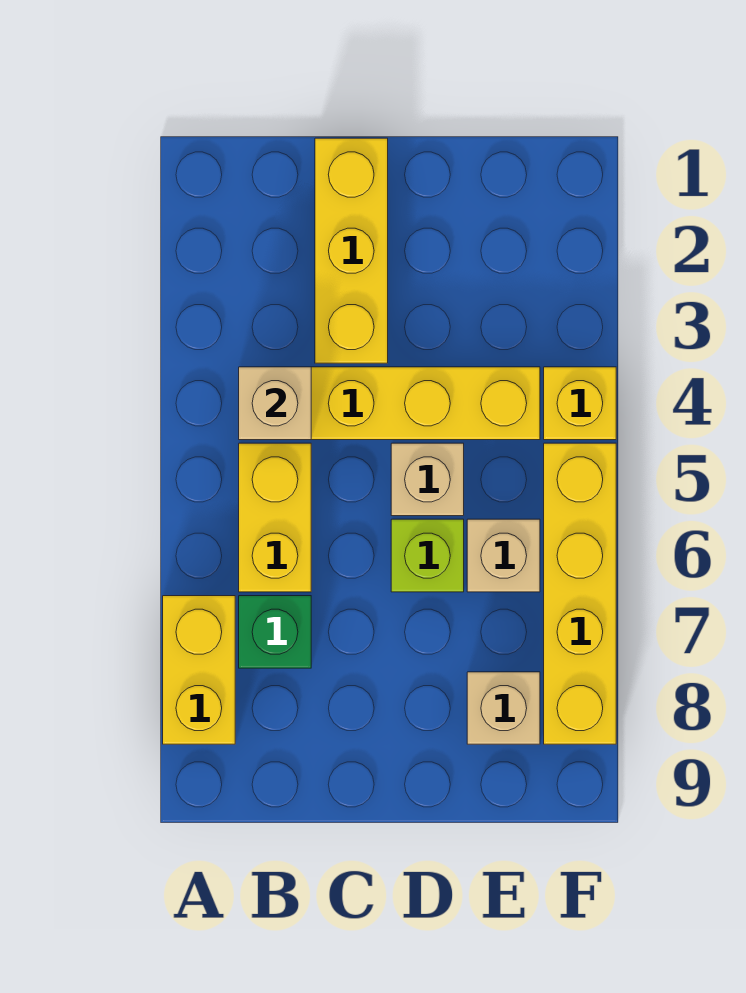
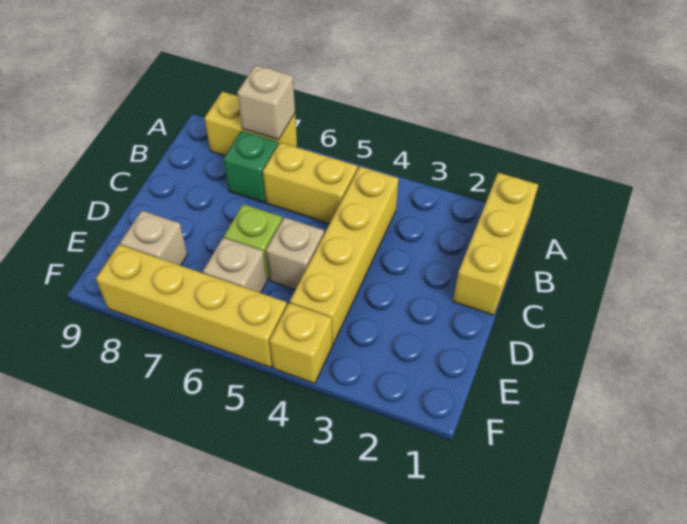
tan brick B4 level 2 -> tan brick A7 level 2
yellow brick C1:C3 level 1 -> yellow brick A1:C1 level 1

